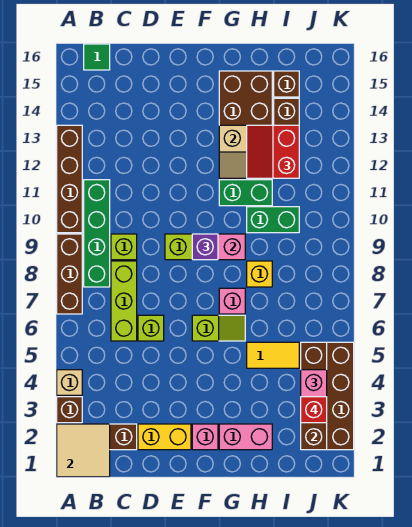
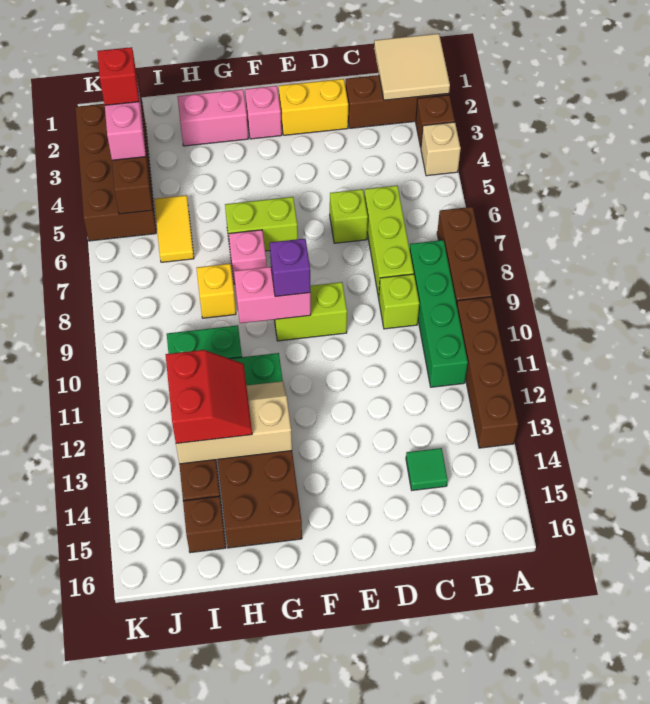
green tile B16 level 1 -> green tile C14 level 1
lime slope F6:G6 level 1 top F -> lime brick F6:G6 level 1
yellow tile H5:I5 level 1 -> yellow tile I5:I6 level 1

